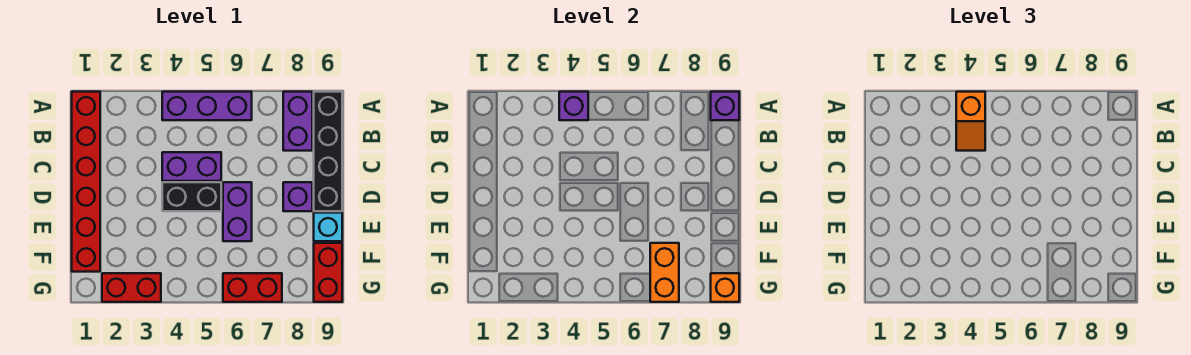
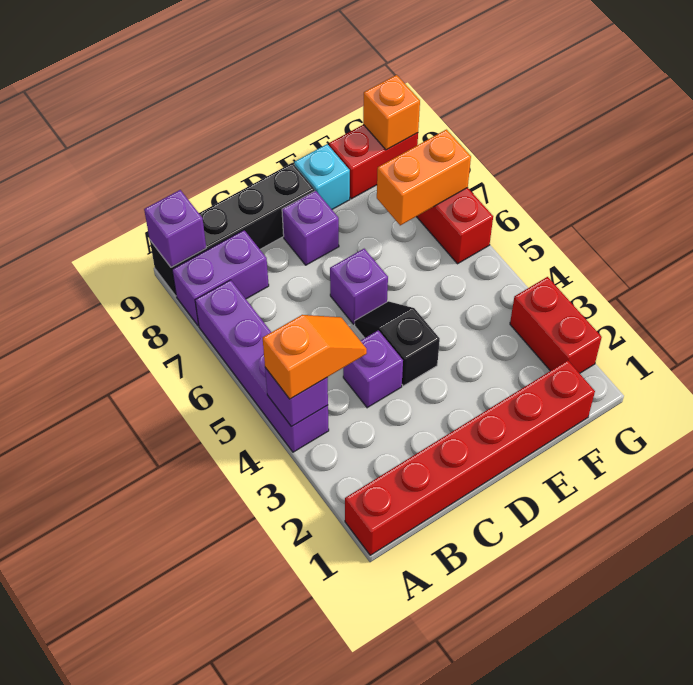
purple brick A4:A6 level 1 -> purple brick A4:A7 level 1
purple brick C4:C5 level 1 -> purple brick C4 level 1
black brick D4:D5 level 1 -> black slope D4:D5 level 1 top 4
purple brick D6:E6 level 1 -> purple brick D6 level 1

